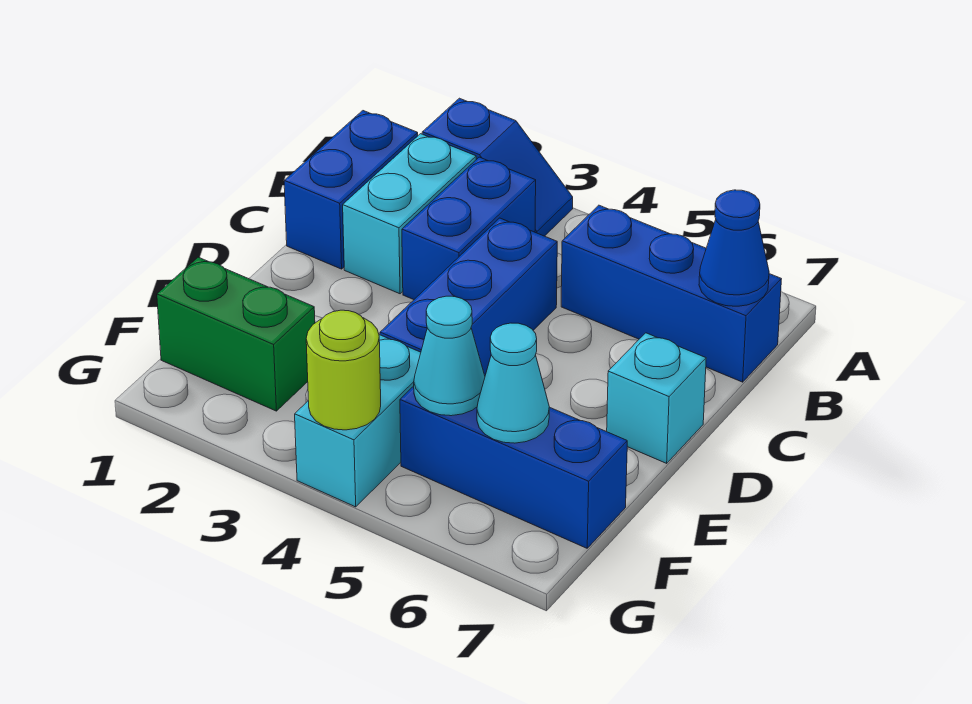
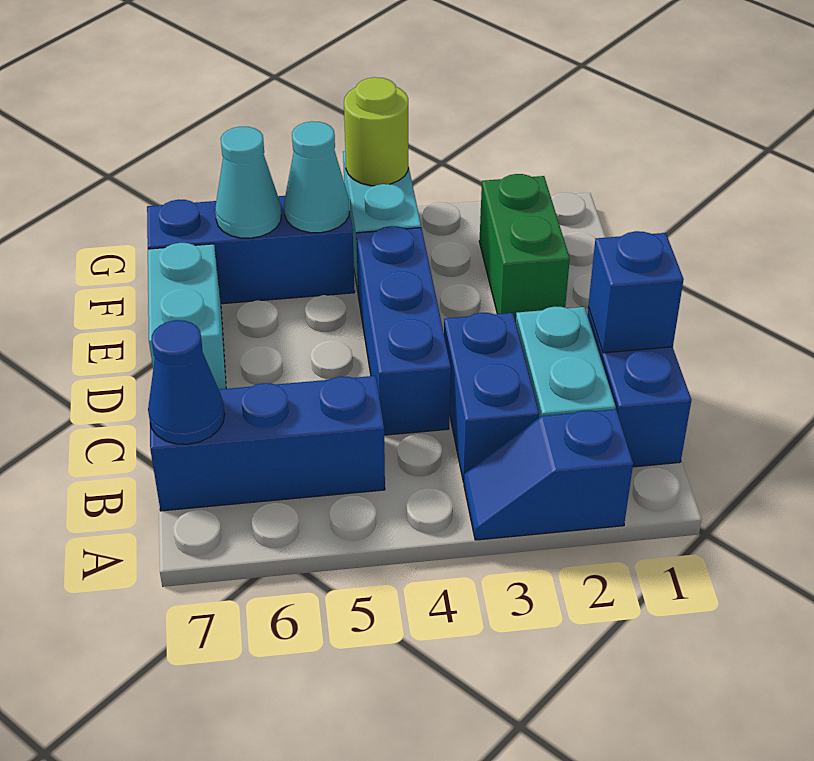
none -> blue brick C1 level 2
cyan brick D7 level 1 -> cyan brick D7:E7 level 1
green brick F1:F2 level 1 -> green brick E2:F2 level 1

